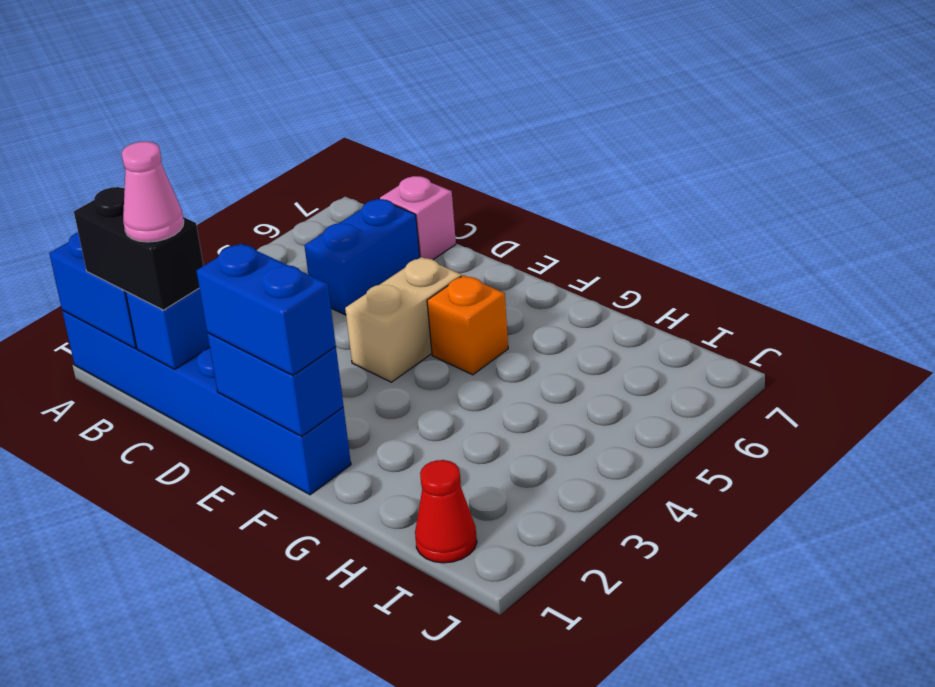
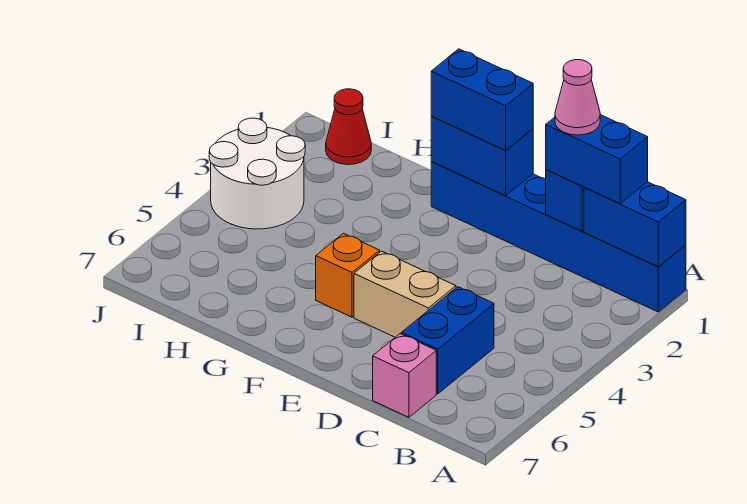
black brick B1:C1 level 3 -> blue brick B1:C1 level 3
tan brick E4:E5 level 1 -> tan brick D5:E5 level 1
none -> white round brick I3:J4 level 1

